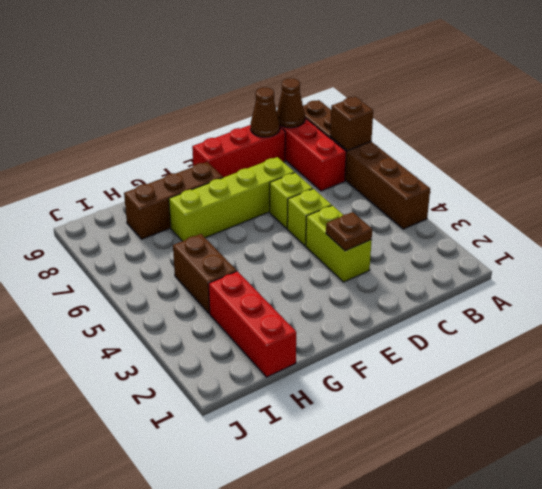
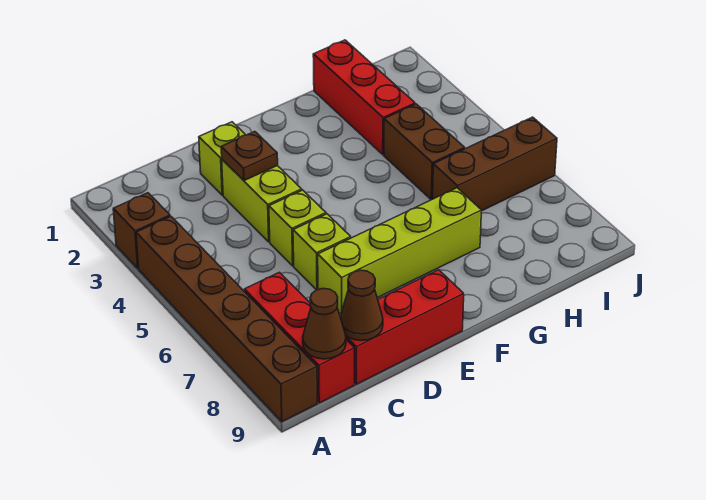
brown brick A7 level 2 -> brown brick A3 level 1
none -> lime brick D2 level 1
brown brick F8:H8 level 1 -> brown brick H6:J6 level 1

